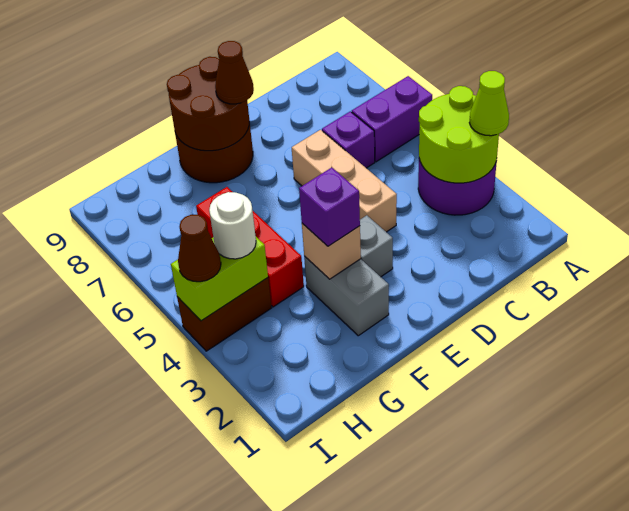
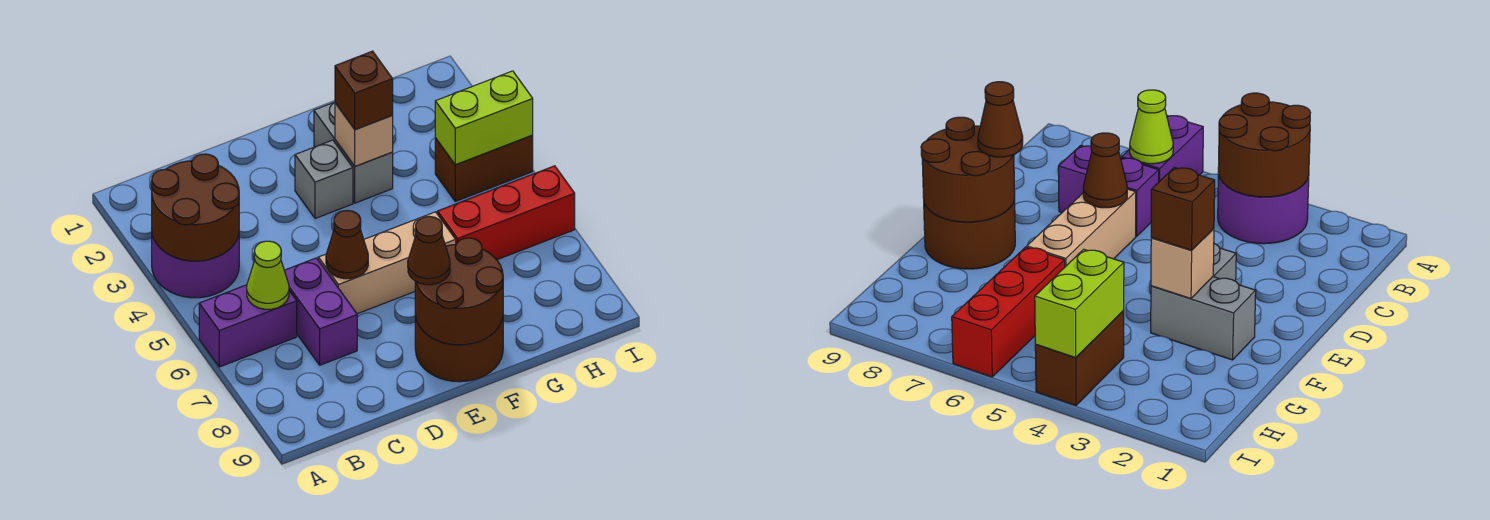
lime round brick A3:B4 level 2 -> brown round brick A3:B4 level 2
lime cone A3 level 3 -> lime cone B6 level 2
purple brick C6 level 1 -> purple brick C6:C7 level 1
tan brick D4:D6 level 1 -> tan brick D6:F6 level 1
purple brick F3 level 3 -> brown brick F3 level 3
red brick G4:G6 level 1 -> red brick G6:I6 level 1
white round brick H4 level 3 -> none
brown cone I4 level 3 -> brown cone D6 level 2

